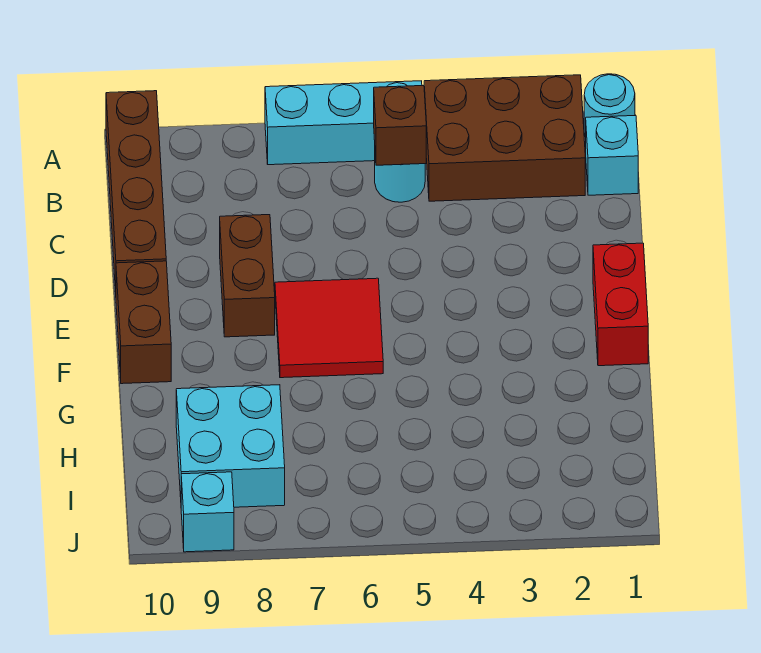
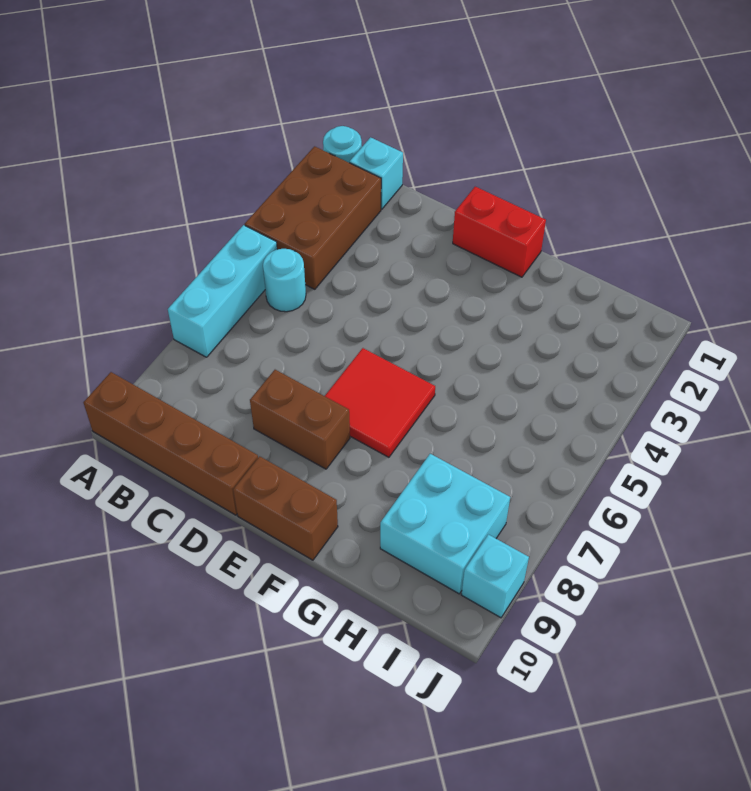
brown brick B5 level 2 -> none

